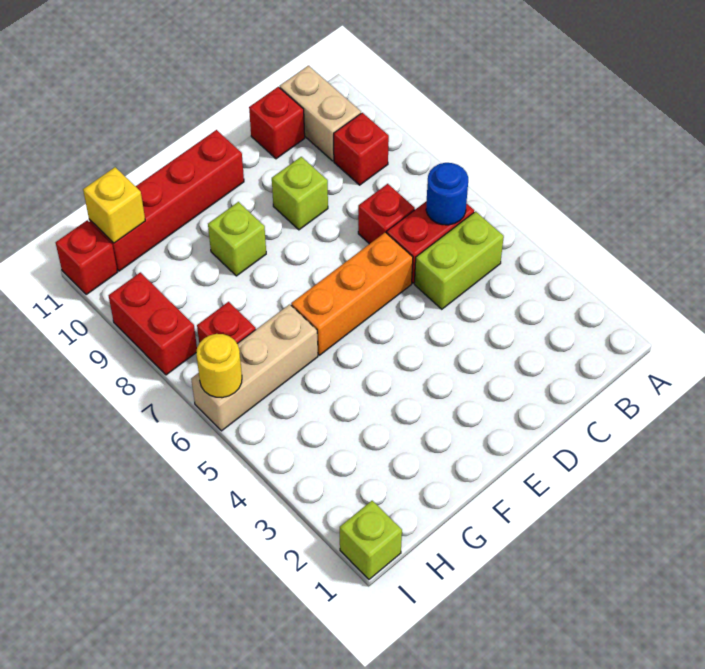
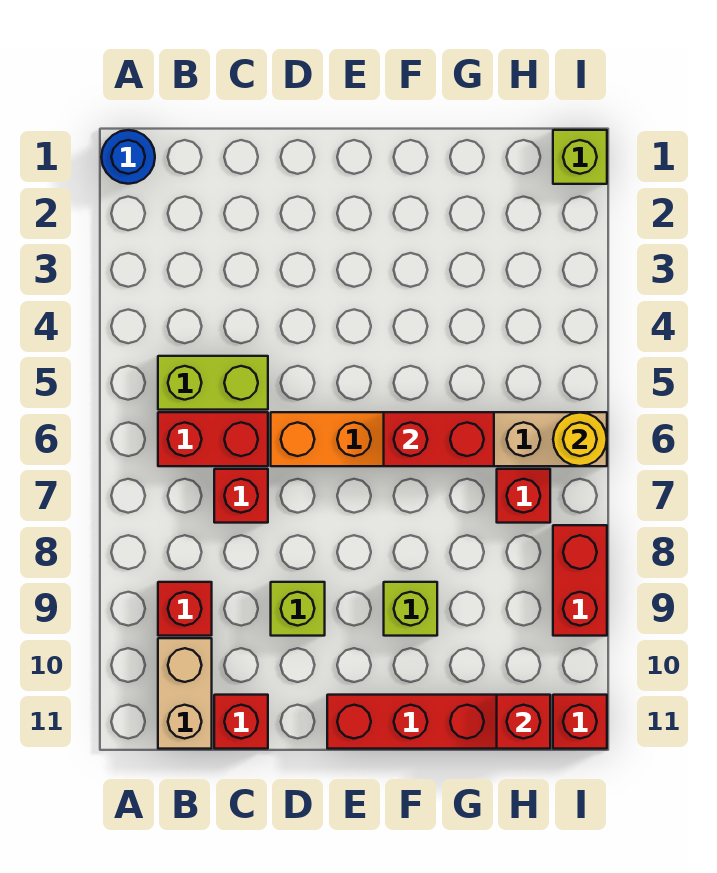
blue round brick B6 level 2 -> blue round brick A1 level 1
none -> red brick F6:G6 level 2
yellow brick H11 level 2 -> red brick H11 level 2

